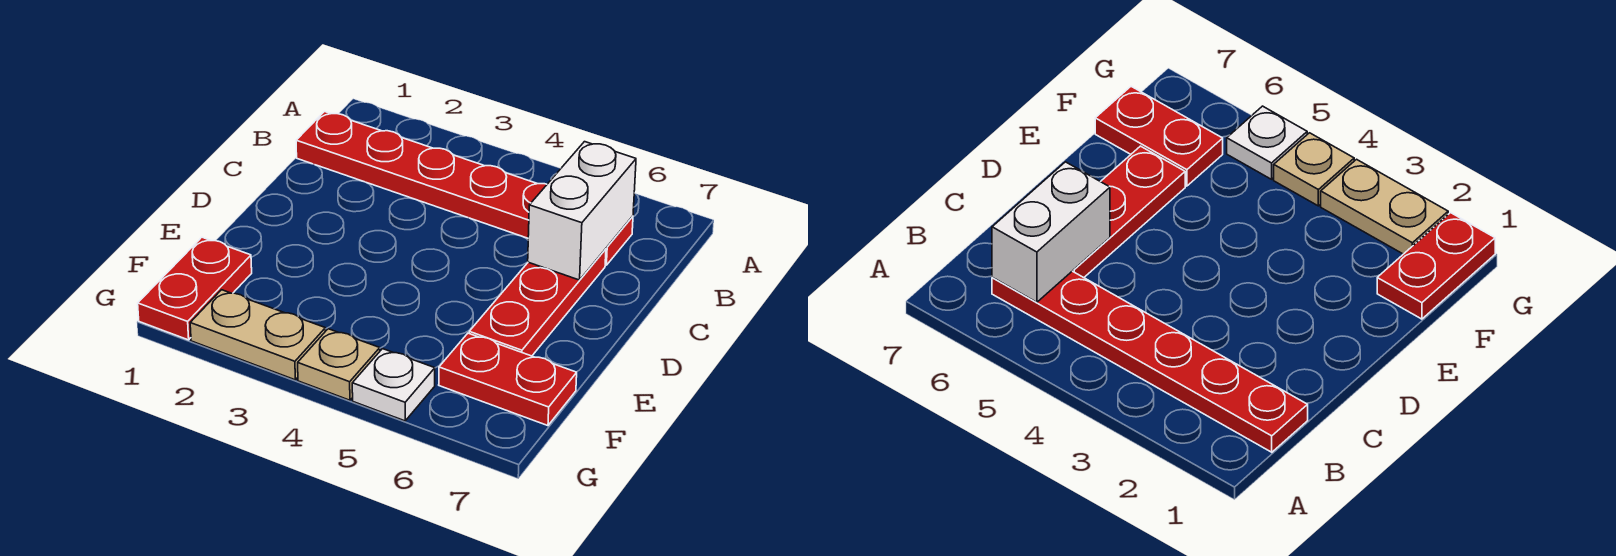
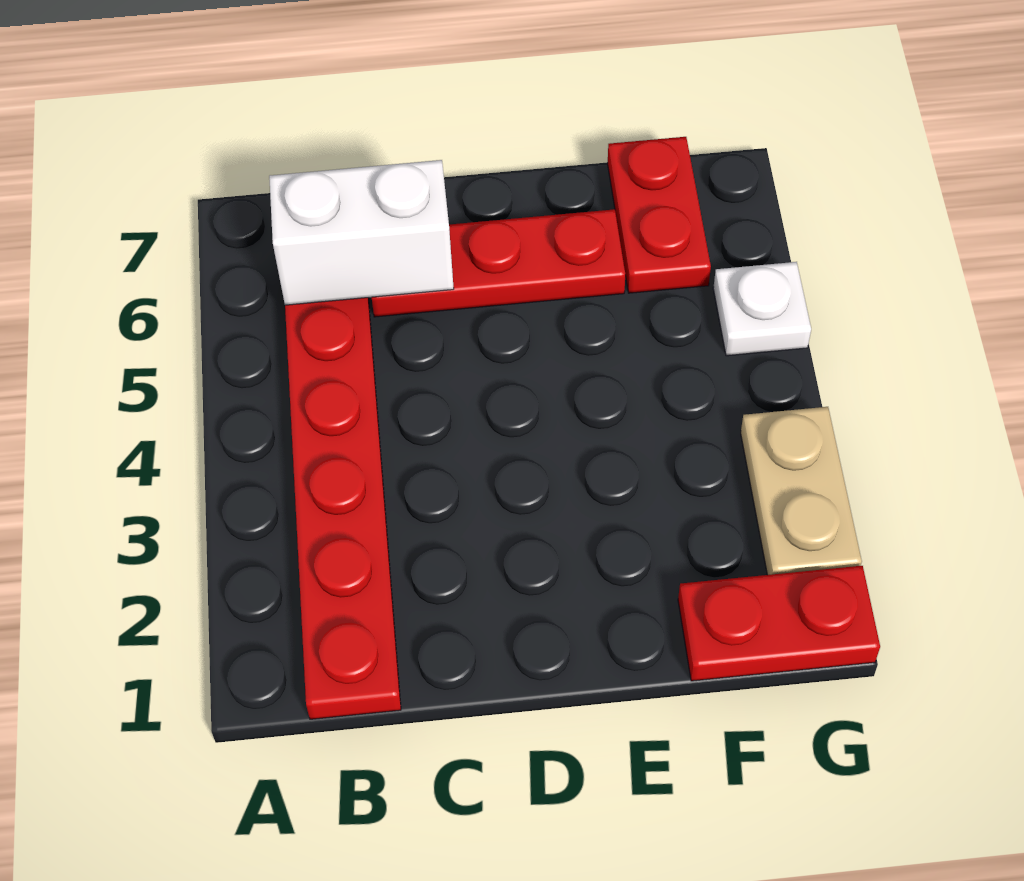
tan plate G4 level 1 -> none

